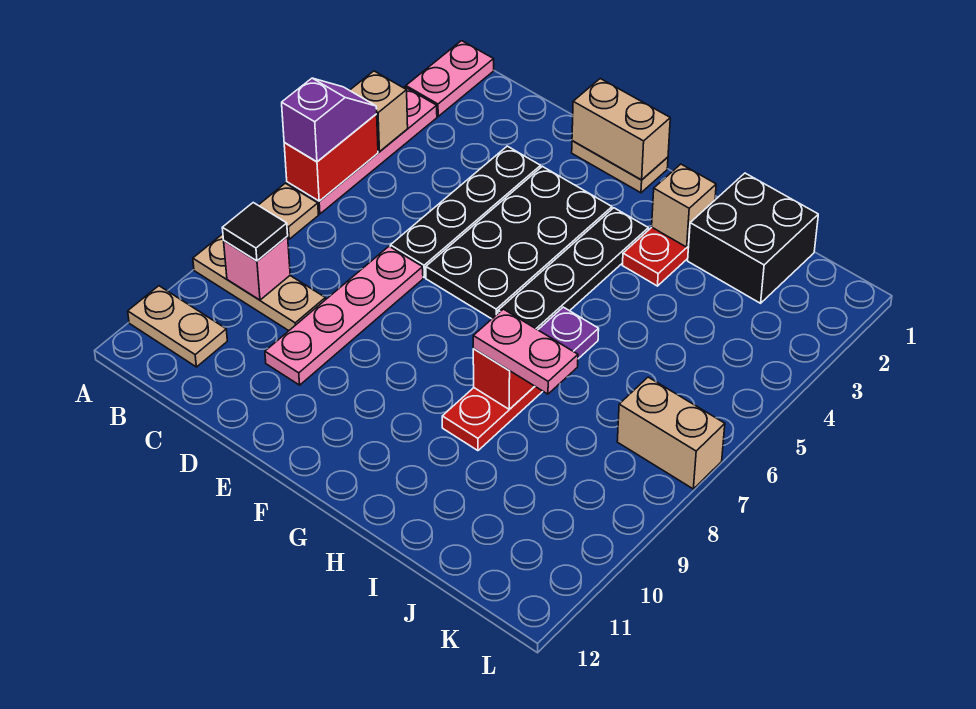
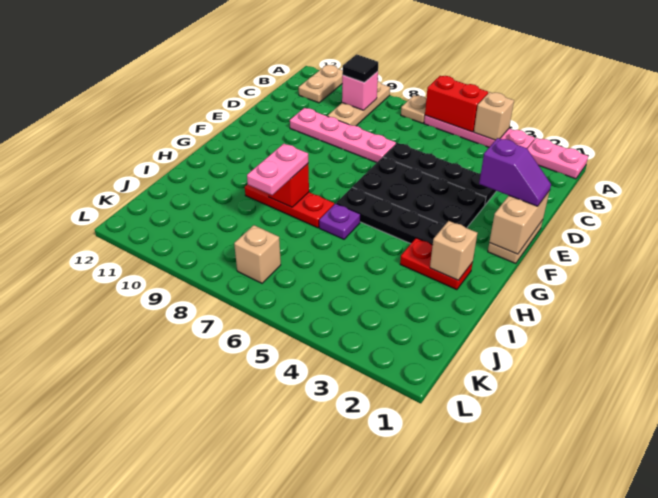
purple slope A5:A6 level 3 top 6 -> purple slope E1:E2 level 3 top 2
black brick I1:J2 level 1 -> none
tan brick K7:L7 level 1 -> tan brick K7 level 1

